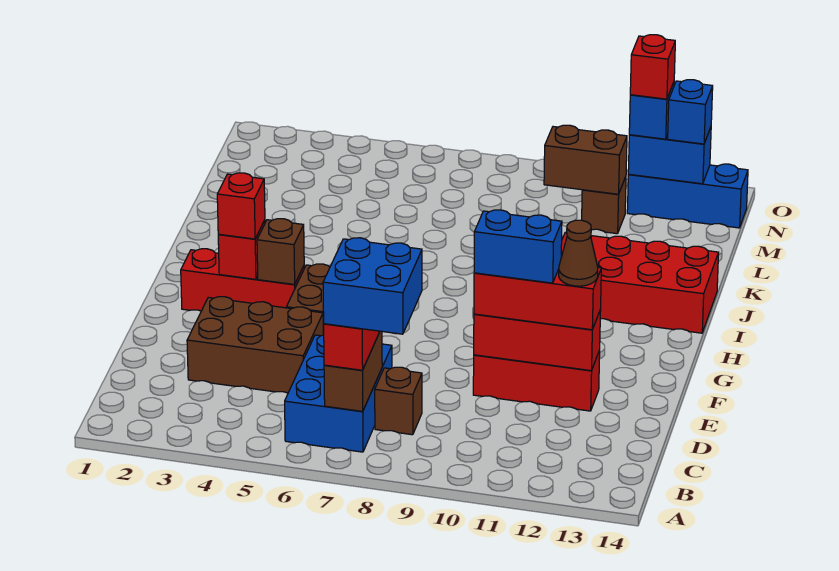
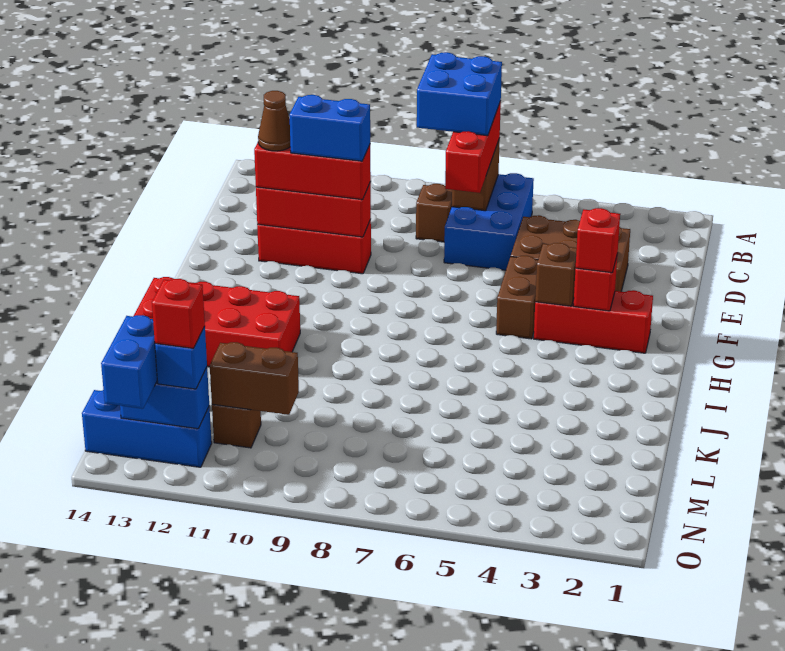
blue brick N13 level 3 -> blue brick N13:O13 level 3

